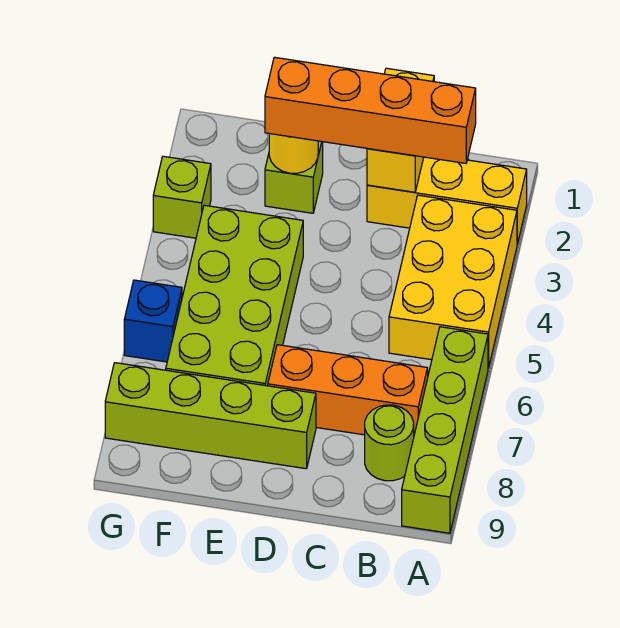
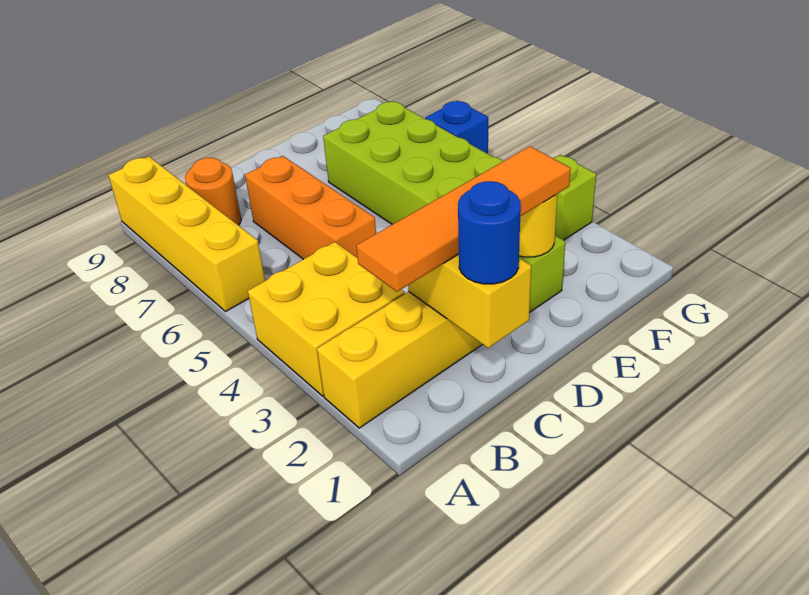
yellow brick A3:B5 level 1 -> yellow brick A3:B4 level 1
lime brick A6:A9 level 1 -> yellow brick A6:A9 level 1
orange brick B2:E2 level 3 -> orange tile B2:E2 level 3
orange brick B7:D7 level 1 -> orange brick C5:C7 level 1
lime round brick B8 level 1 -> orange round brick B8 level 1
none -> blue round brick C1 level 3
lime brick D8:G8 level 1 -> none

